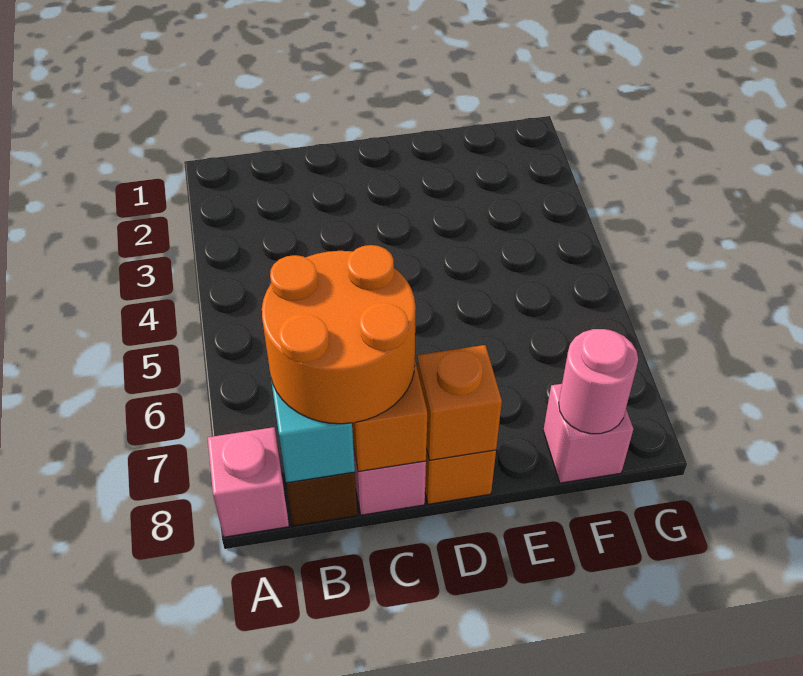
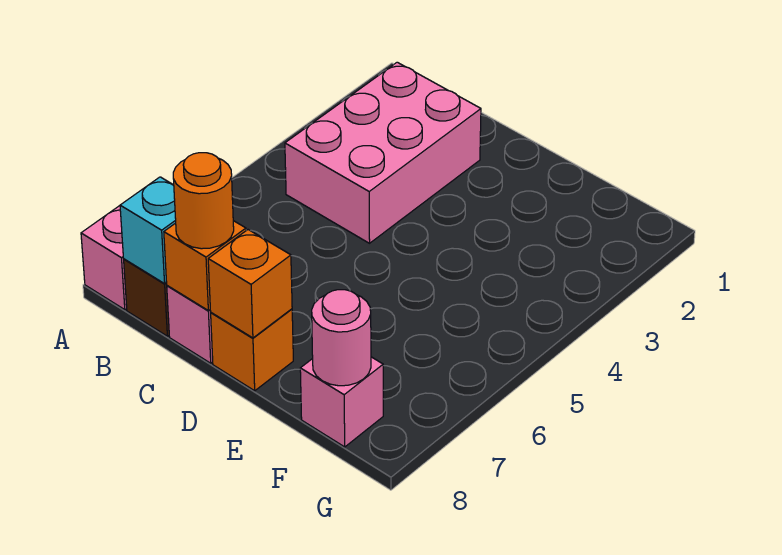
none -> pink brick B2:C4 level 1
orange round brick B7:C8 level 3 -> orange round brick C8 level 3

